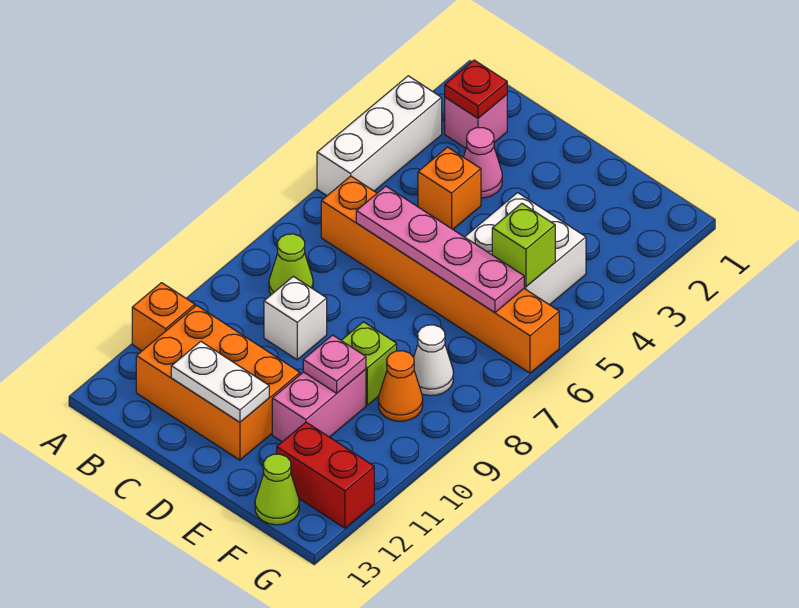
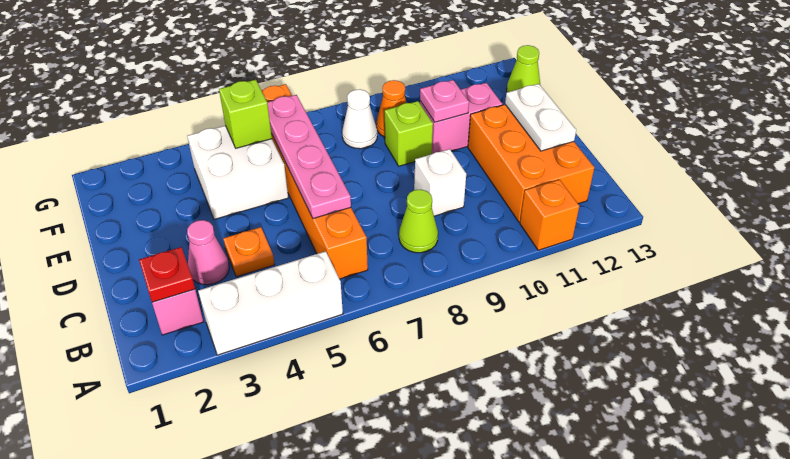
orange brick C4 level 1 -> orange plate C4 level 1
red brick F12:G12 level 1 -> none

